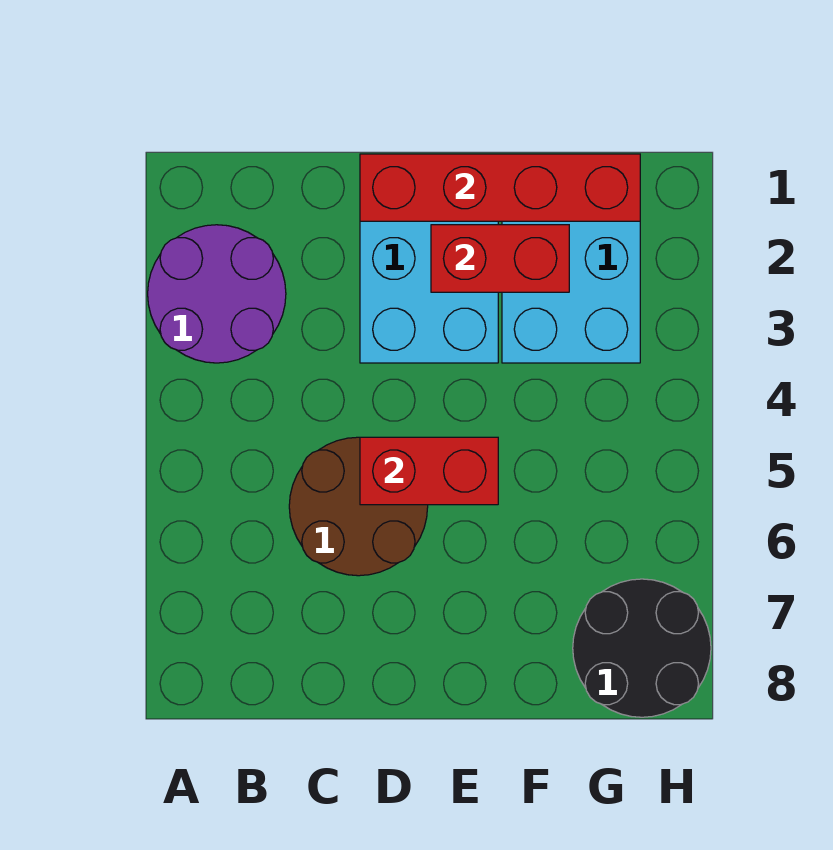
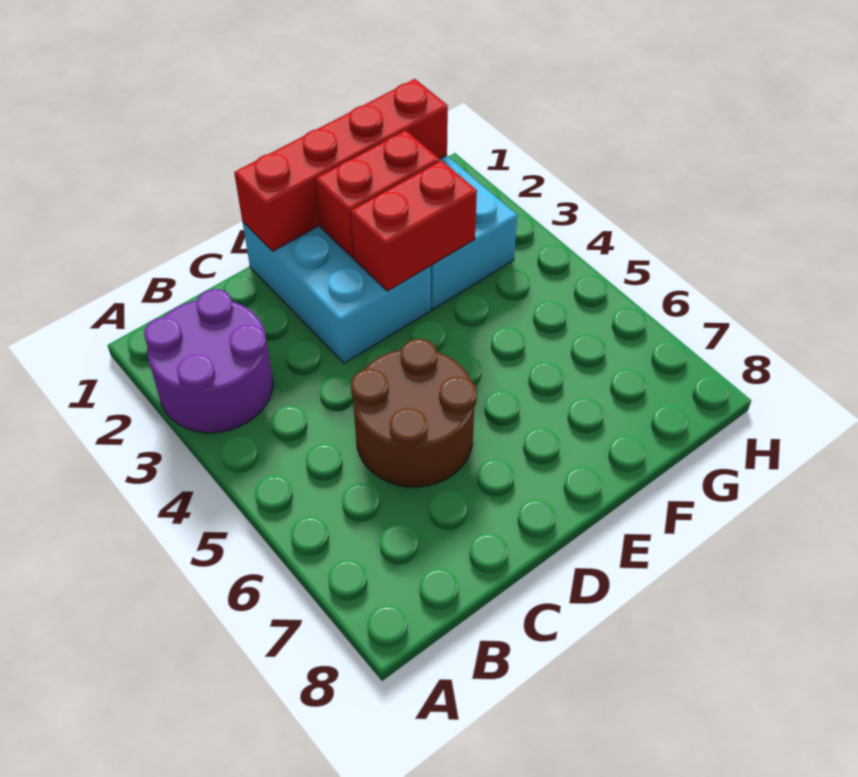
red brick D5:E5 level 2 -> red brick E3:F3 level 2
black round brick G7:H8 level 1 -> none

